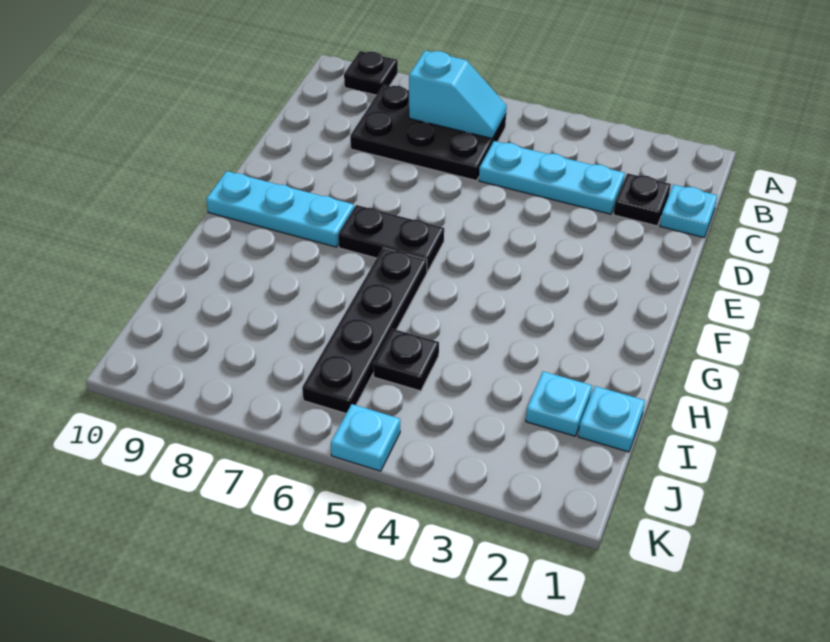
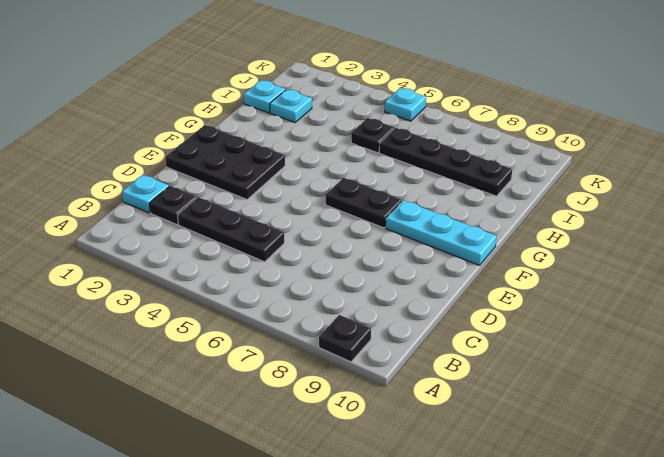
black plate B6:C8 level 1 -> black plate E1:F3 level 1
cyan slope B6:B7 level 2 top 7 -> none
cyan plate C3:C5 level 1 -> black plate C3:C5 level 1
black plate G6:J6 level 1 -> black plate I6:I9 level 1

